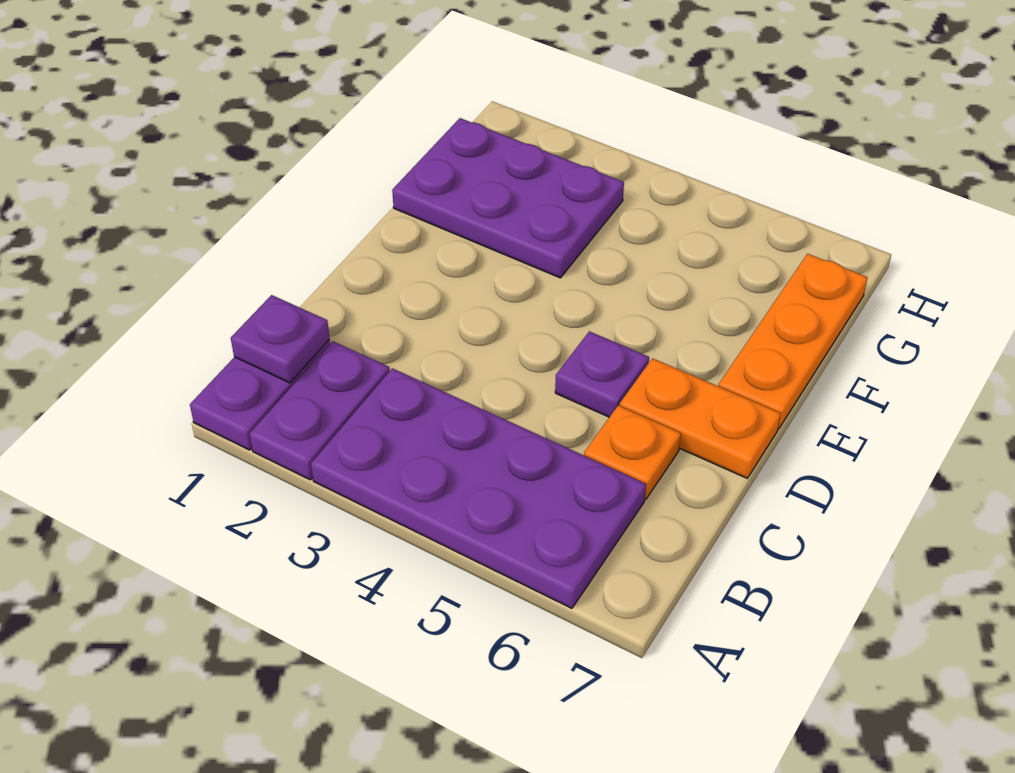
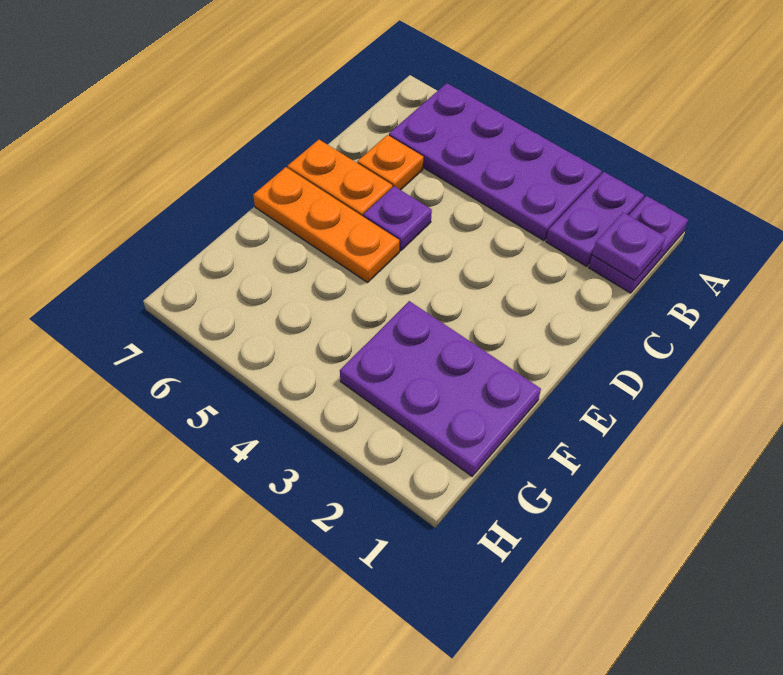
orange plate E7:G7 level 1 -> orange plate E5:E7 level 1

